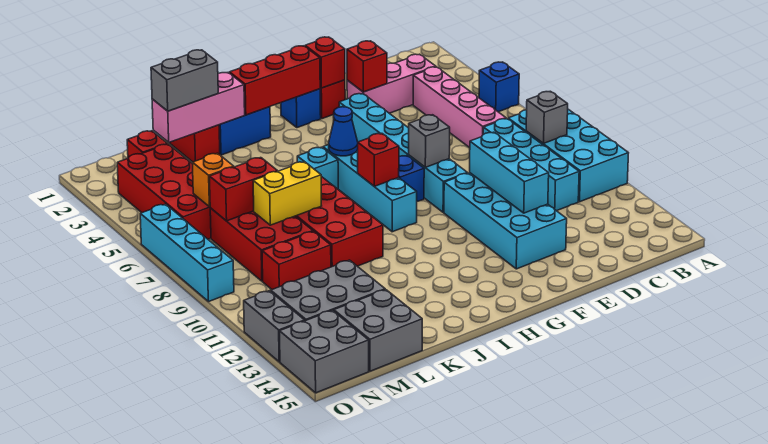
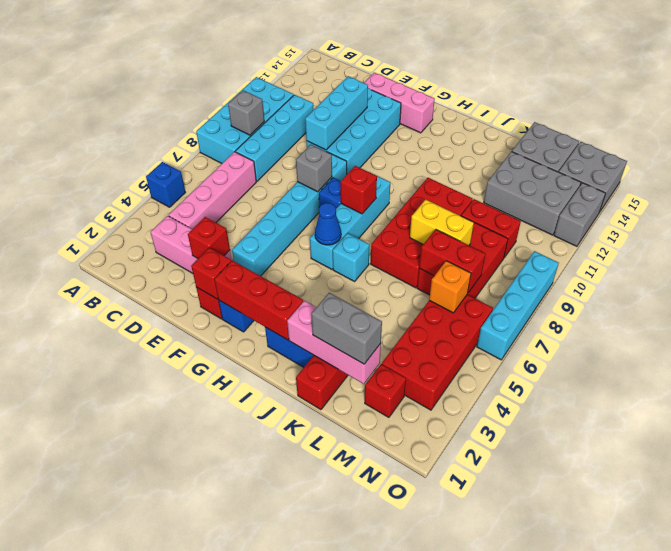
none -> pink brick E14:G14 level 1

